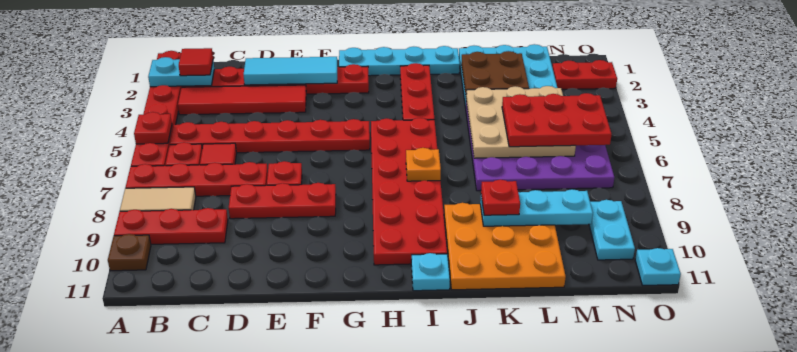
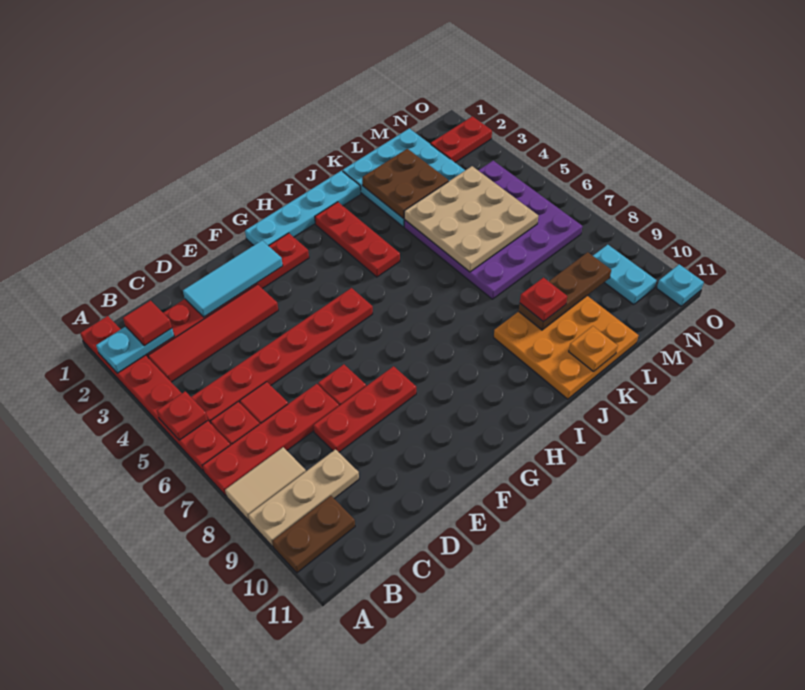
red plate A9:C9 level 1 -> tan plate A9:C9 level 1
brown plate A10 level 1 -> brown plate A10:B10 level 1
red plate H5:I10 level 1 -> none
orange plate I7 level 2 -> orange plate K11 level 2
cyan plate I11 level 1 -> none
cyan plate K9:M9 level 2 -> brown plate K9:M9 level 2
red plate L5:N6 level 3 -> none

